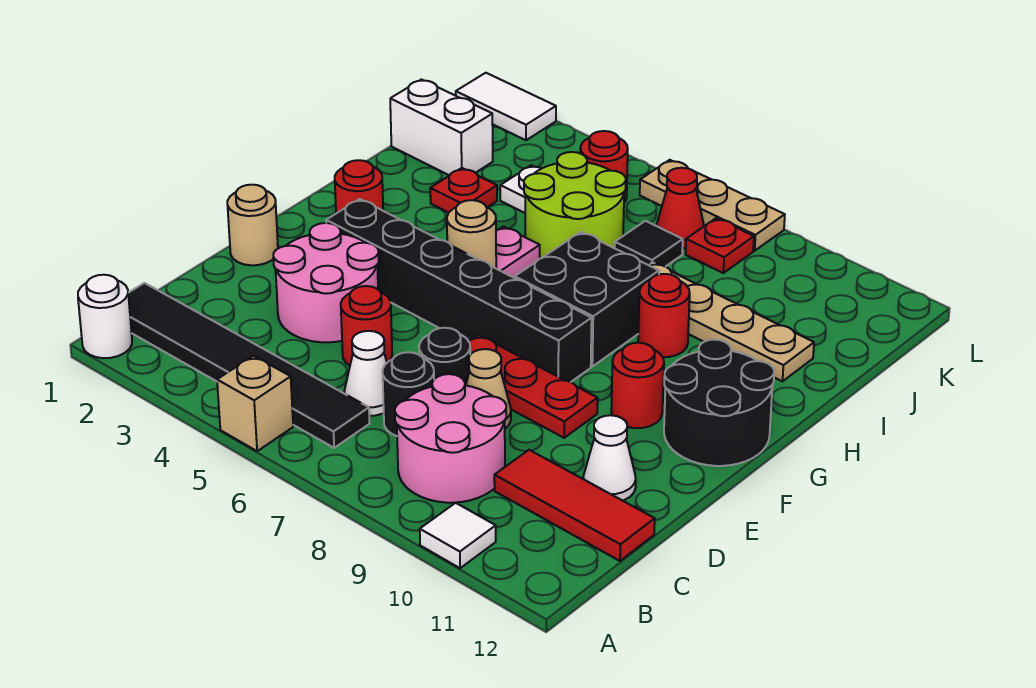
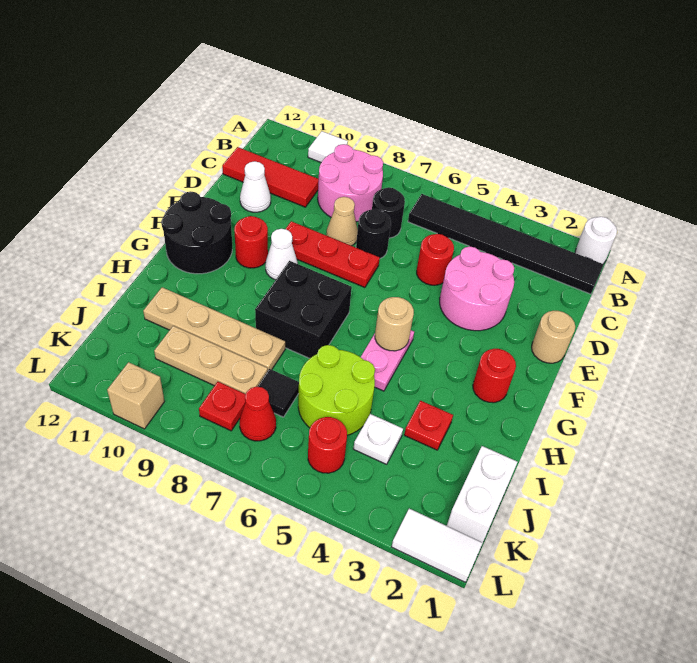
tan brick A5 level 1 -> tan brick L10 level 1
white cone C6 level 1 -> white cone F9 level 1
black brick F3:F8 level 1 -> none
red round brick H9 level 1 -> none
white brick J1:J2 level 1 -> white brick J1:K1 level 1
tan plate L6:L8 level 1 -> tan plate J8:J10 level 1

